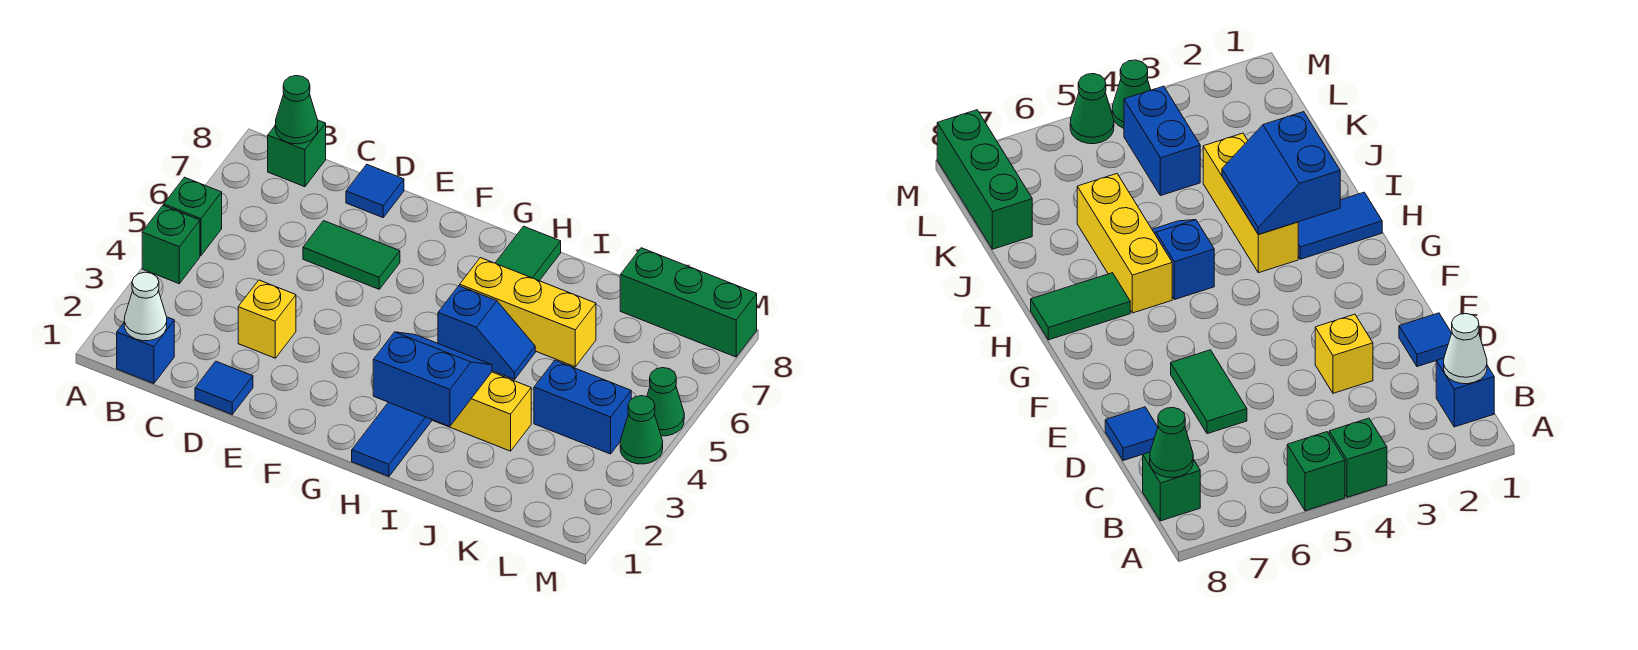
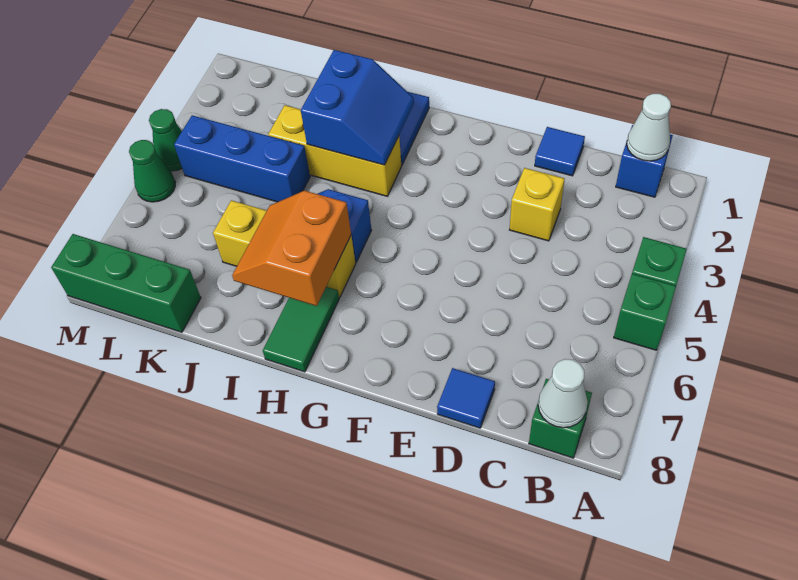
green cone B8 level 2 -> white cone B8 level 2
green tile D6:E6 level 1 -> none
blue slope H2:I3 level 2 top 2 -> blue slope H2:I3 level 2 top I
none -> orange slope H6:I7 level 2 top H
blue brick K4:L4 level 1 -> blue brick J4:L4 level 1

